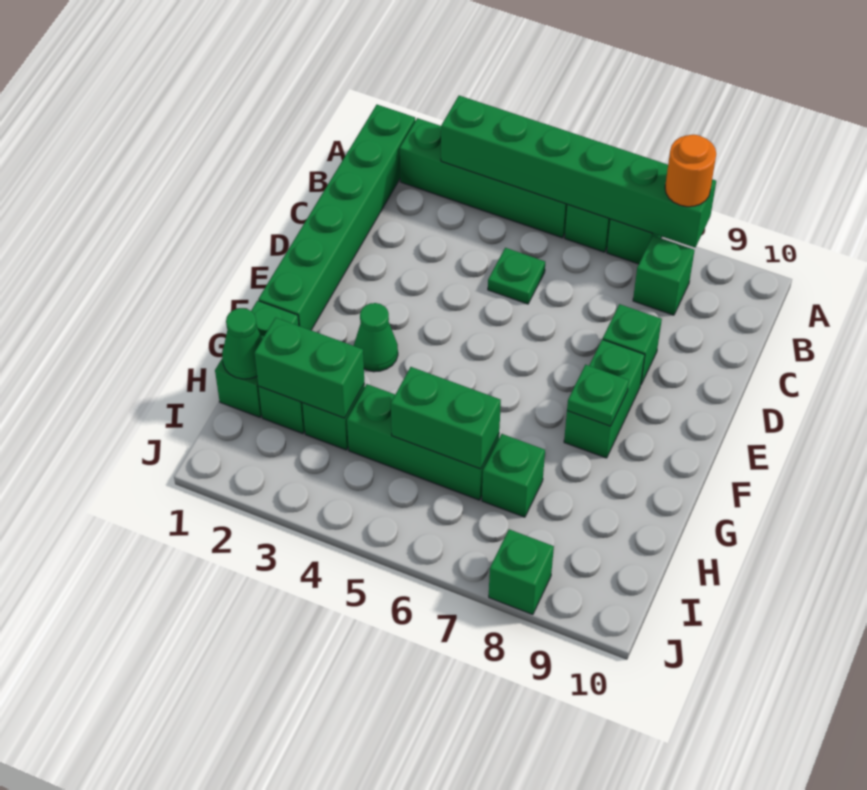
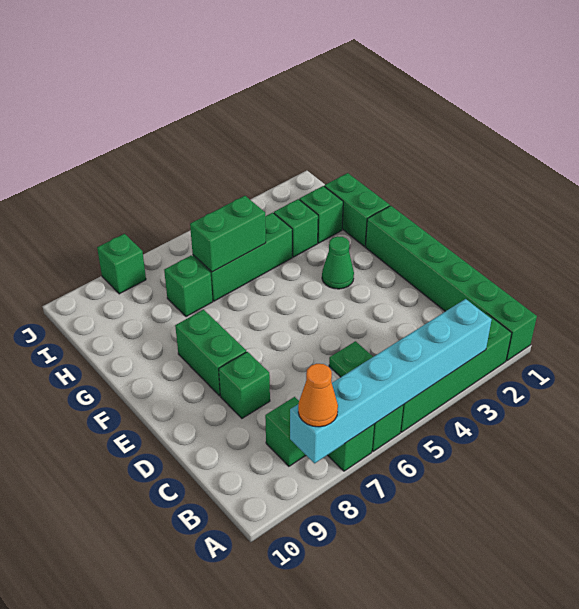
green brick A3:A8 level 2 -> cyan brick A3:A8 level 2
orange round brick A8 level 3 -> orange cone A8 level 3
green plate F8 level 2 -> none
green cone H1 level 2 -> none
green brick H2:H3 level 2 -> none

